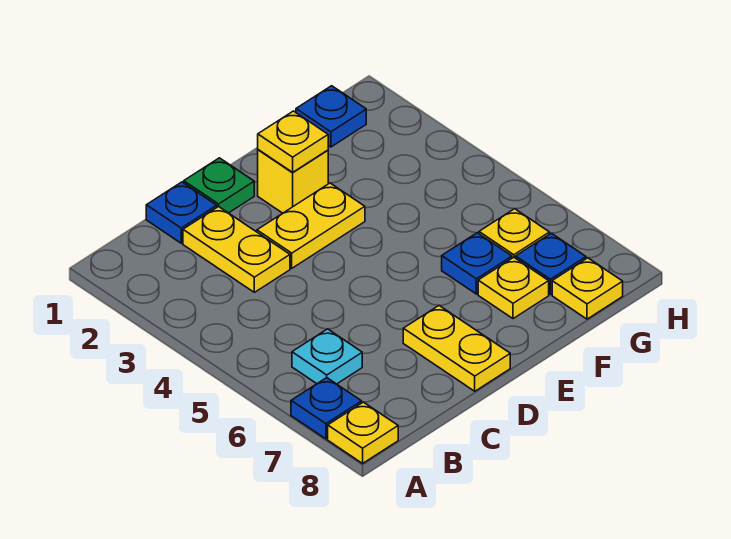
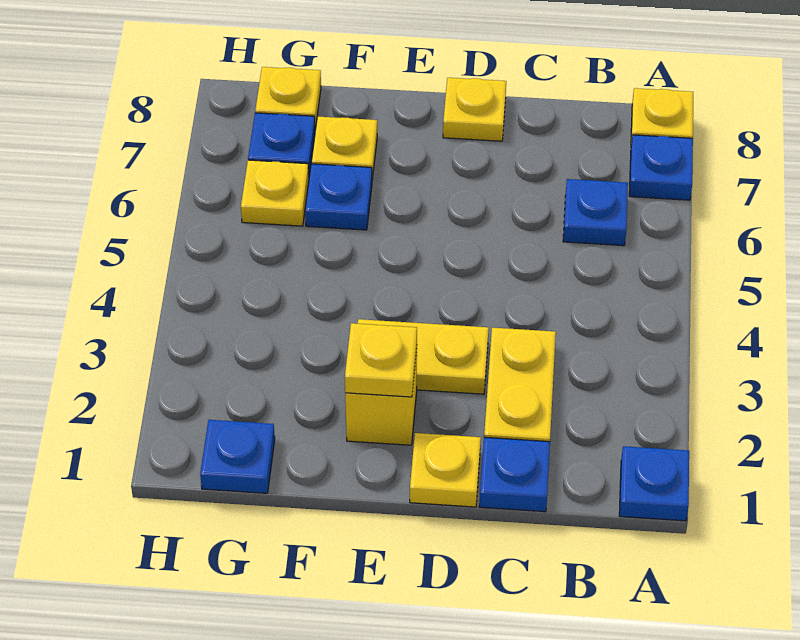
none -> blue plate A1 level 1
cyan plate B6 level 1 -> blue plate B6 level 1
green plate D1 level 1 -> yellow plate D1 level 1
yellow plate D7:D8 level 1 -> yellow plate D8 level 1

